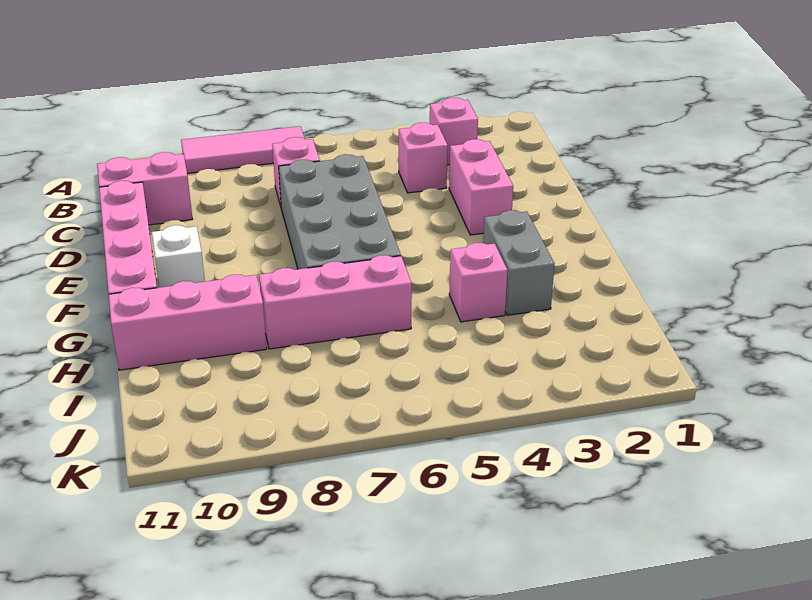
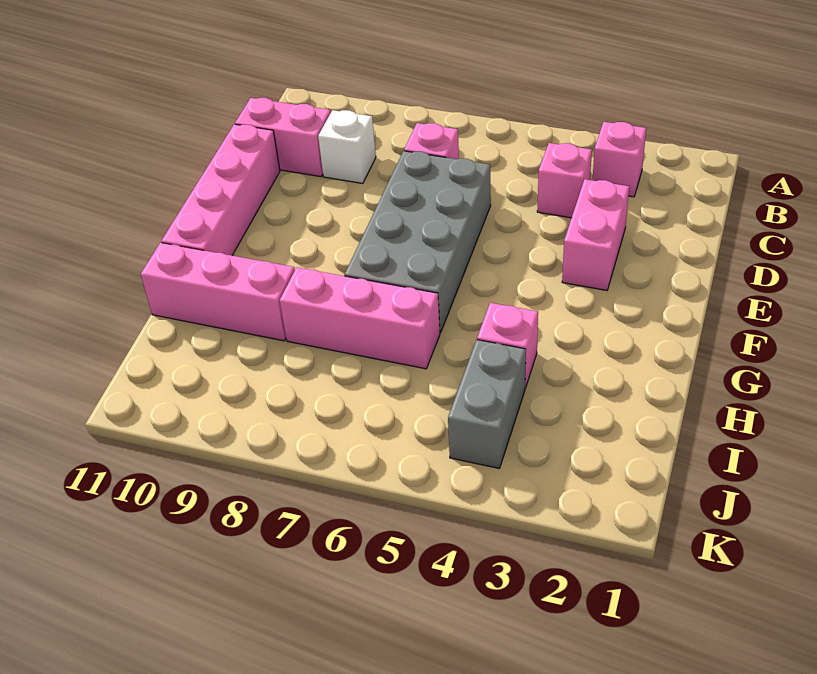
pink tile A7:A9 level 1 -> none
white brick F10 level 1 -> white brick C9 level 1
grey brick G3:H3 level 1 -> grey brick I4:J4 level 1

